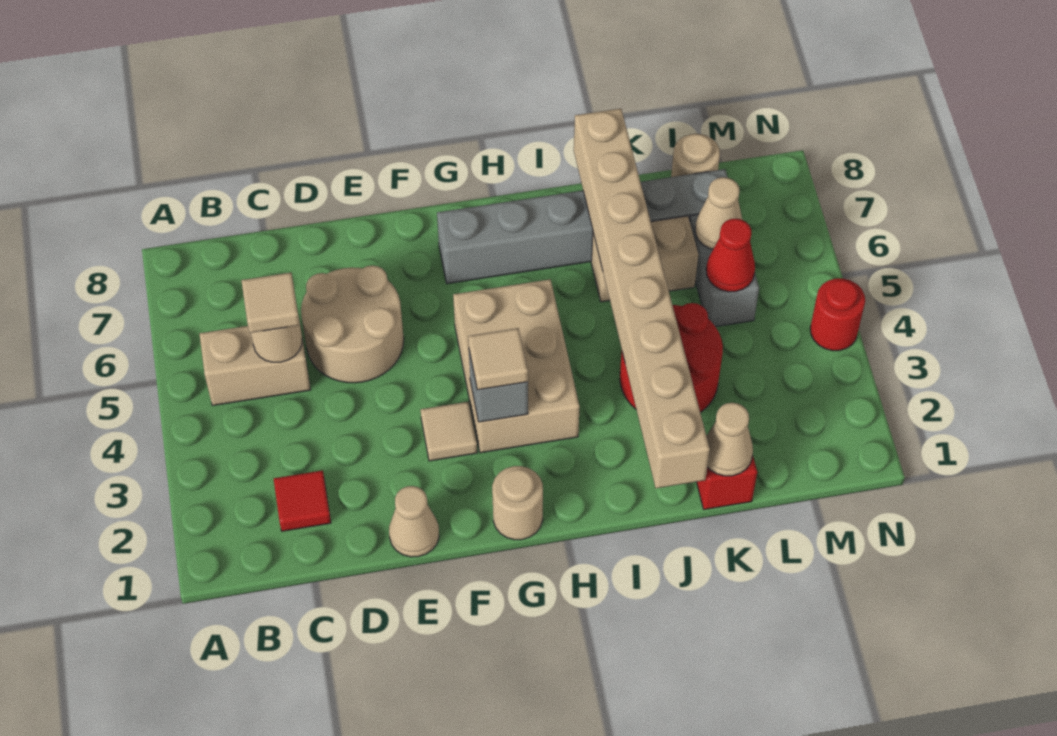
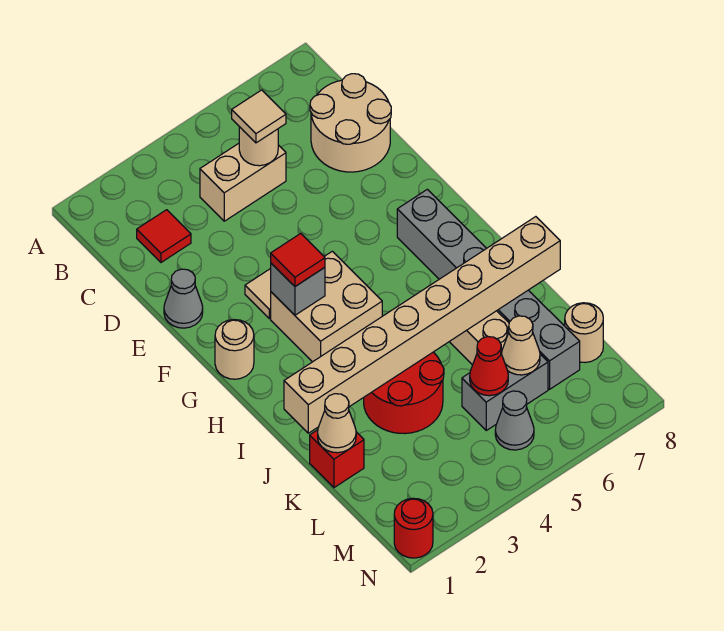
tan brick B5:C5 level 1 -> tan brick C4:C5 level 1
tan round brick D5:E6 level 1 -> tan round brick C7:D8 level 1
tan cone E1 level 1 -> grey cone E1 level 1
tan brick G3:H5 level 1 -> tan brick G3:H4 level 1
tan tile G3 level 3 -> red tile G3 level 3
none -> grey cone M5 level 1
red round brick N4 level 1 -> red round brick N1 level 1

